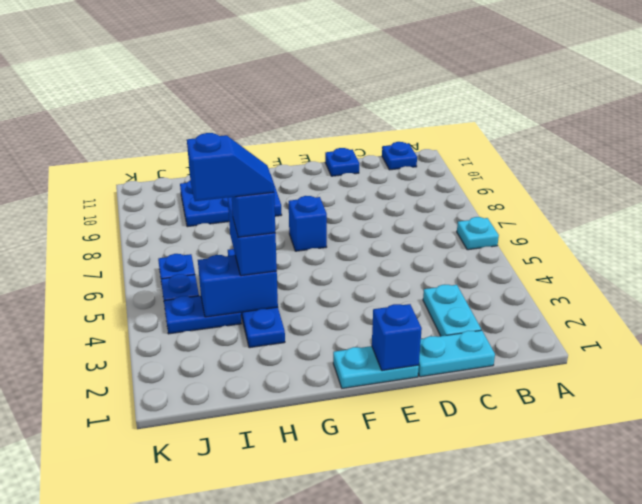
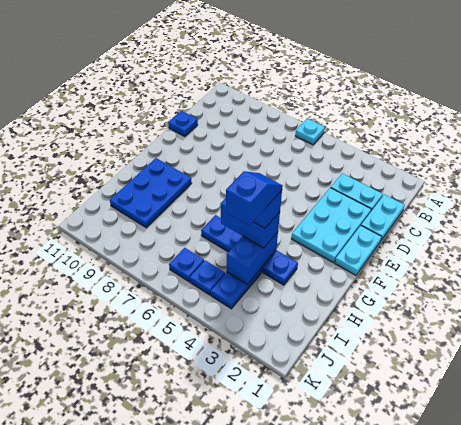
blue plate B11 level 1 -> none
none -> cyan plate D2:F3 level 1
blue brick E1 level 2 -> none
blue brick F7 level 1 -> none

